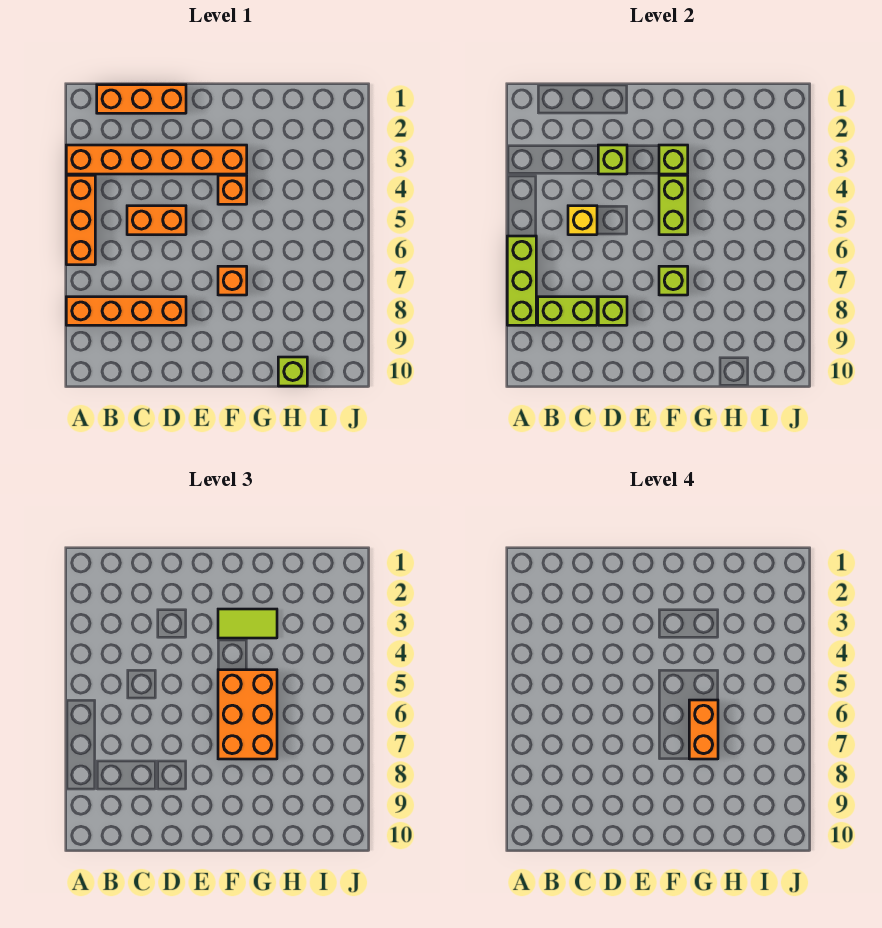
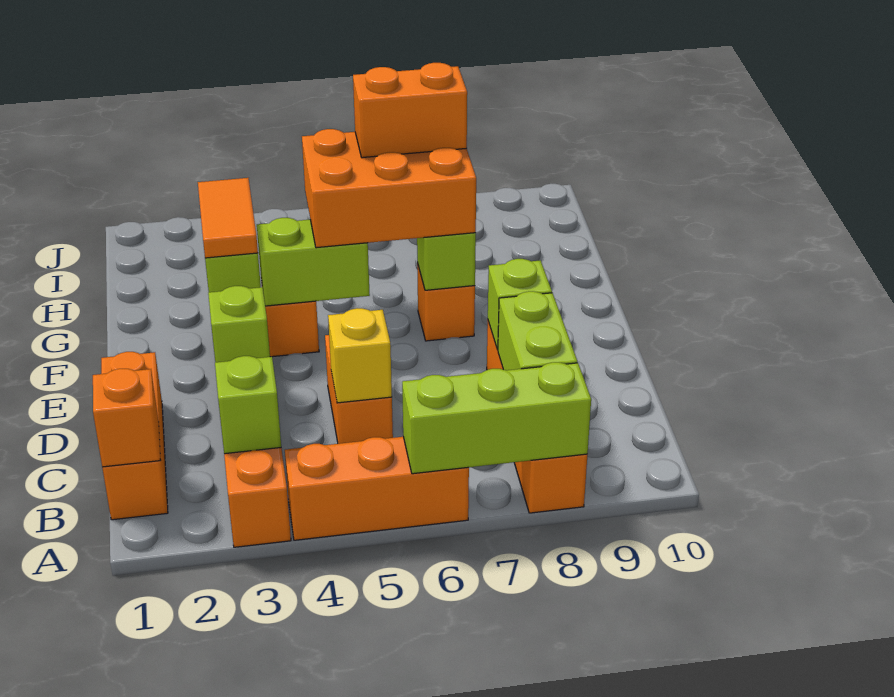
none -> orange brick B1 level 2
lime tile F3:G3 level 3 -> orange tile F3:G3 level 3
lime brick H10 level 1 -> lime brick B3 level 2

